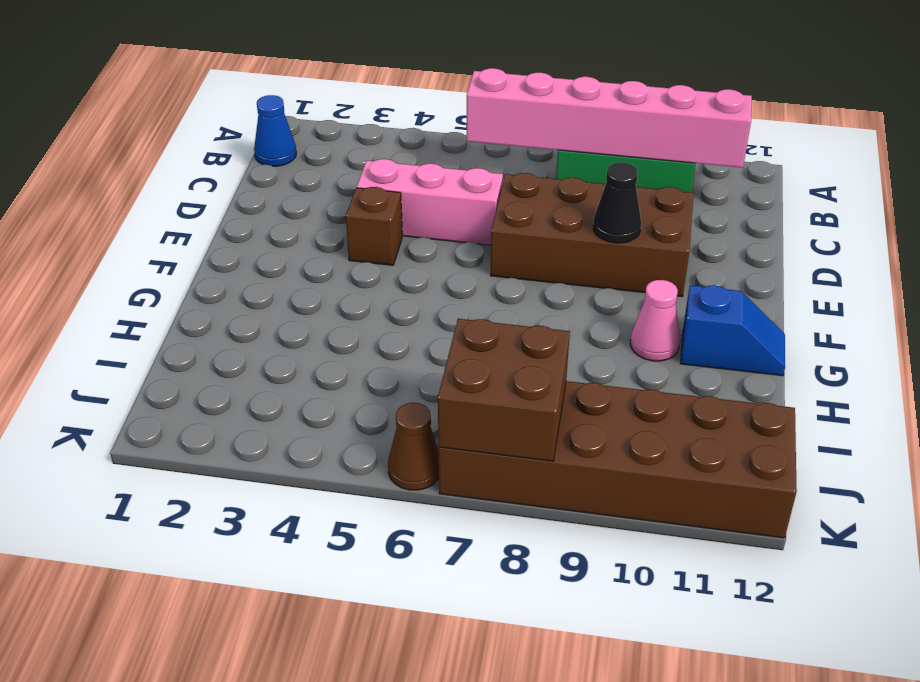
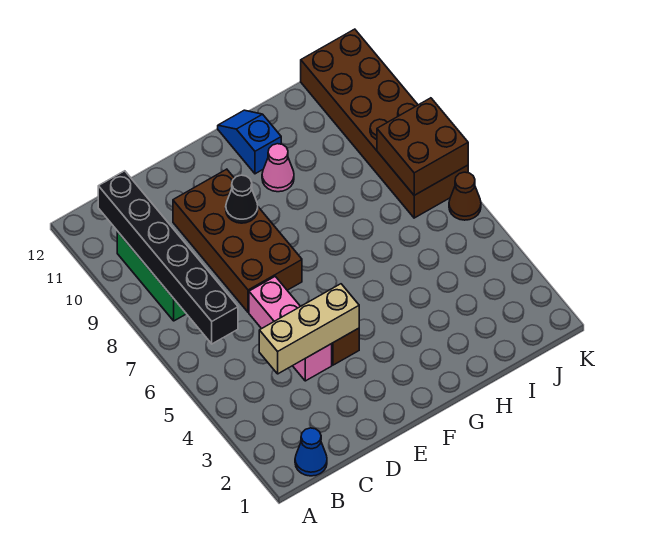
pink brick B6:B11 level 2 -> black brick B6:B11 level 2
none -> tan brick C4:E4 level 2

